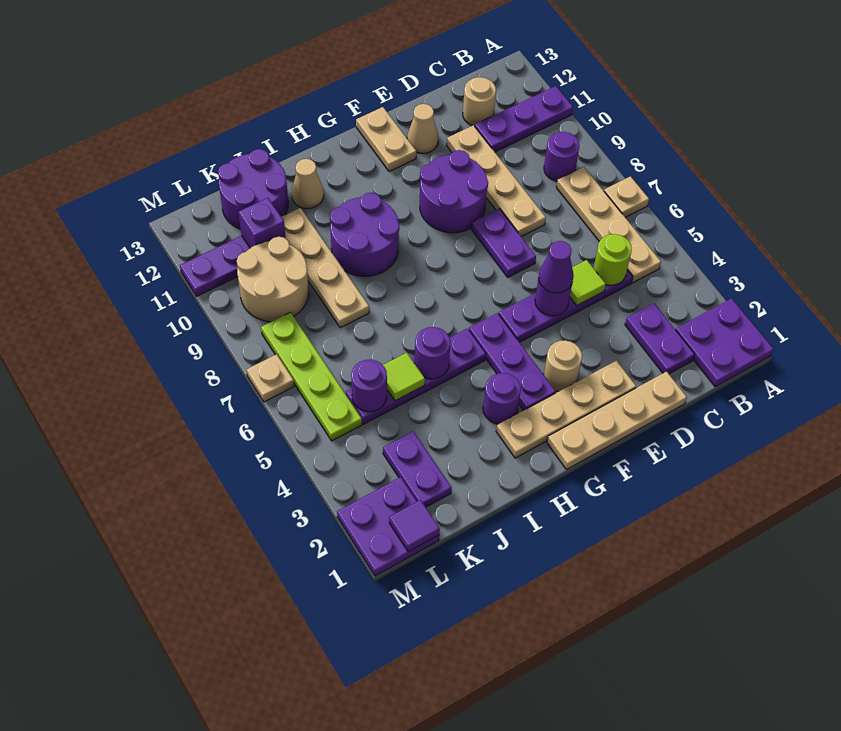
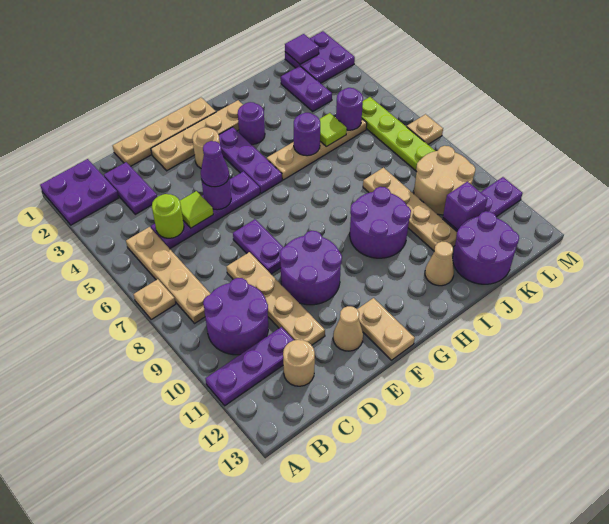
purple round brick B9 level 1 -> purple round brick B9:C10 level 1
purple plate H5:K5 level 1 -> tan plate H5:K5 level 1

